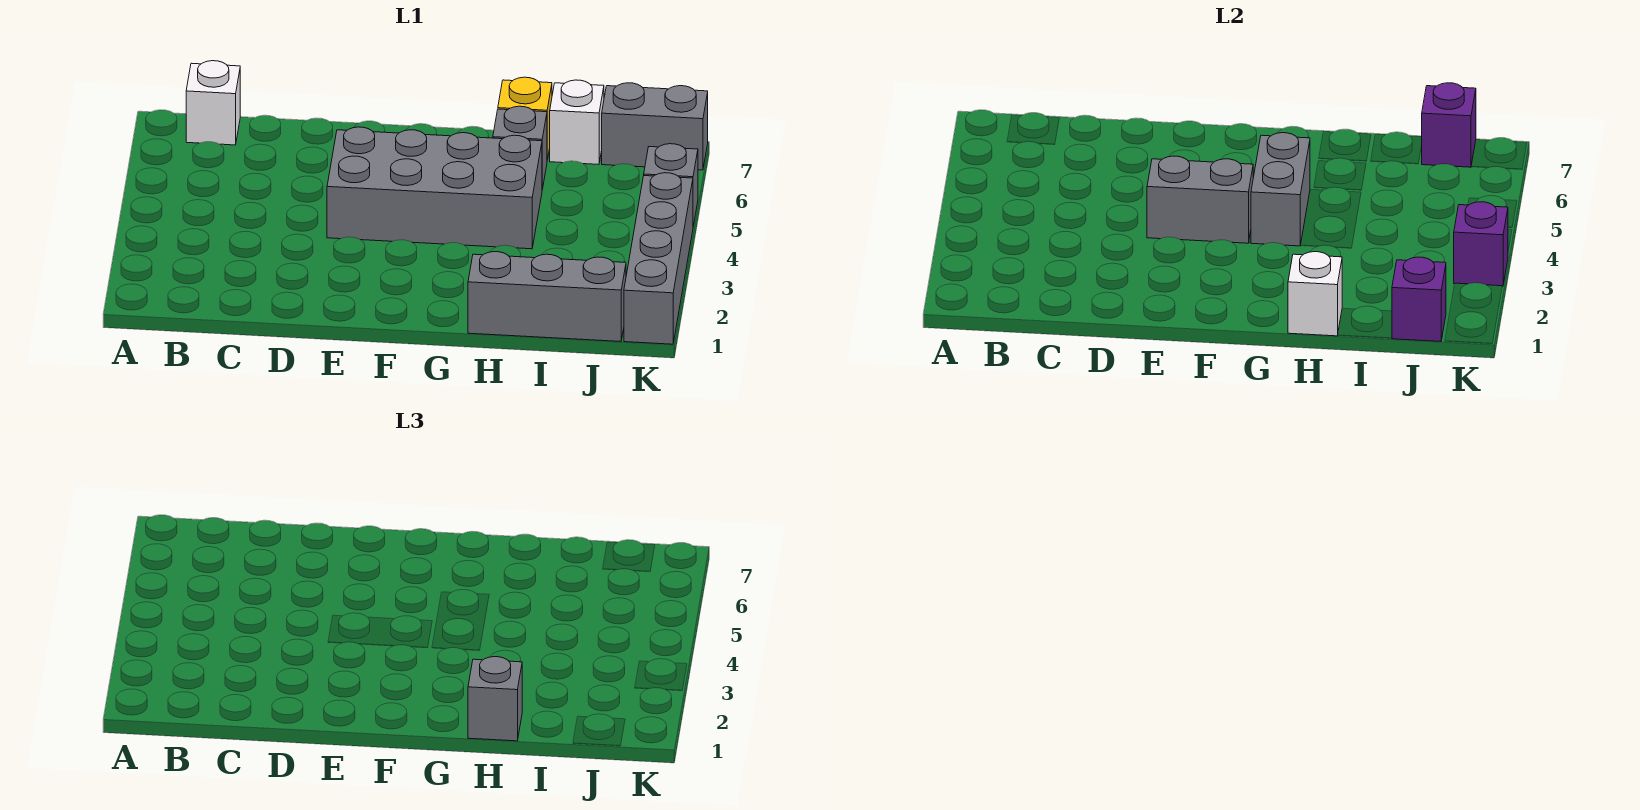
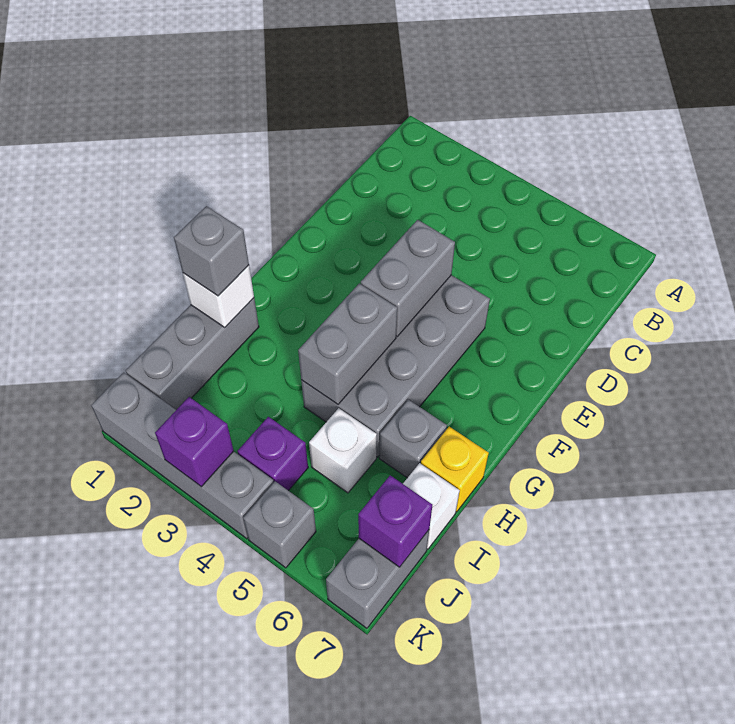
white brick B7 level 1 -> white brick I5 level 1
grey brick G4:G5 level 2 -> grey brick G4:H4 level 2
purple brick J1 level 2 -> purple brick J4 level 1

